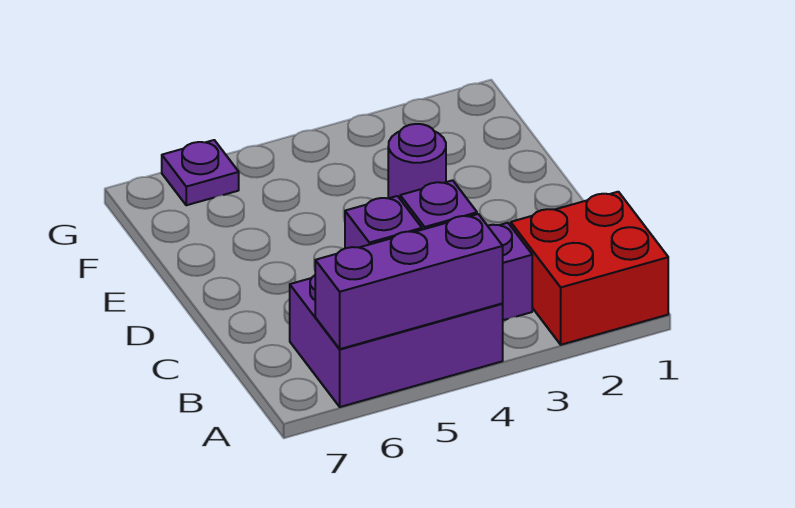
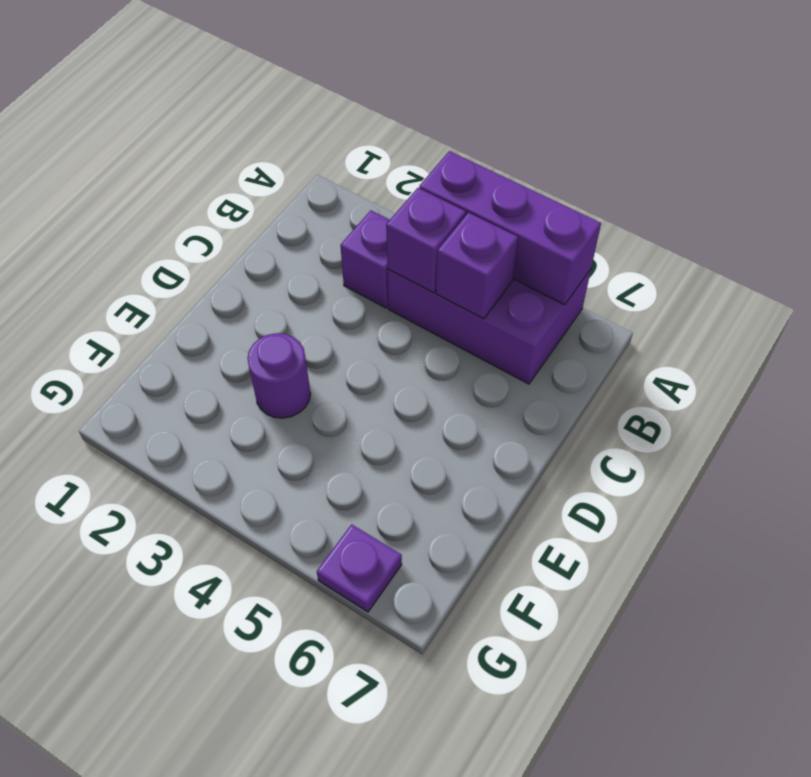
red brick A1:B2 level 1 -> none

